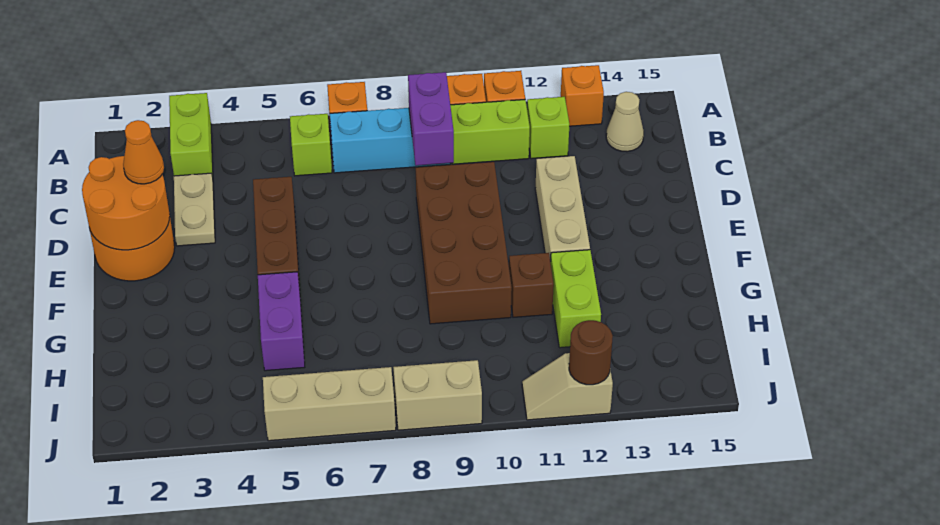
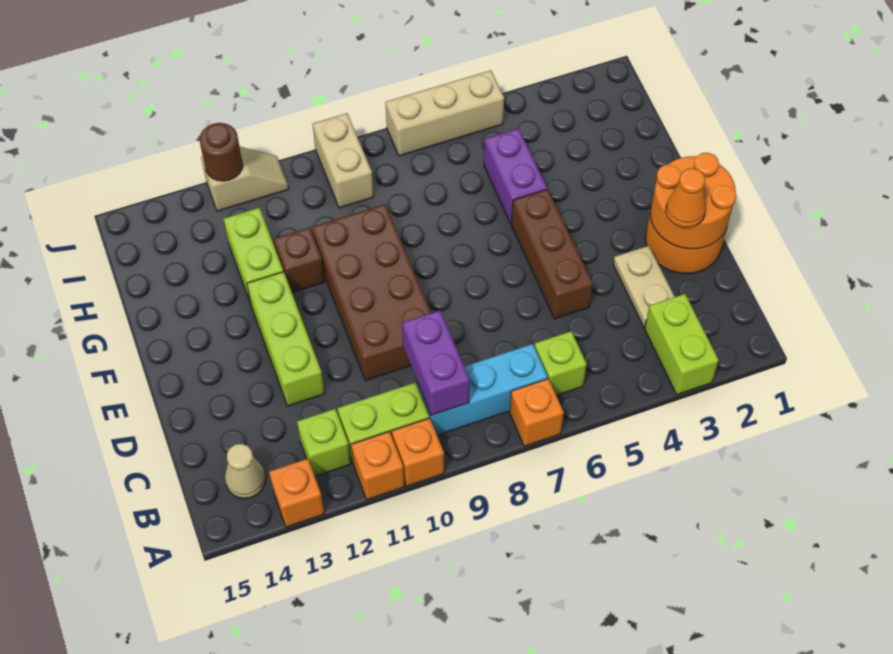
tan brick D12:F12 level 1 -> lime brick D12:F12 level 1
tan brick J8:J9 level 1 -> tan brick I9:J9 level 1

